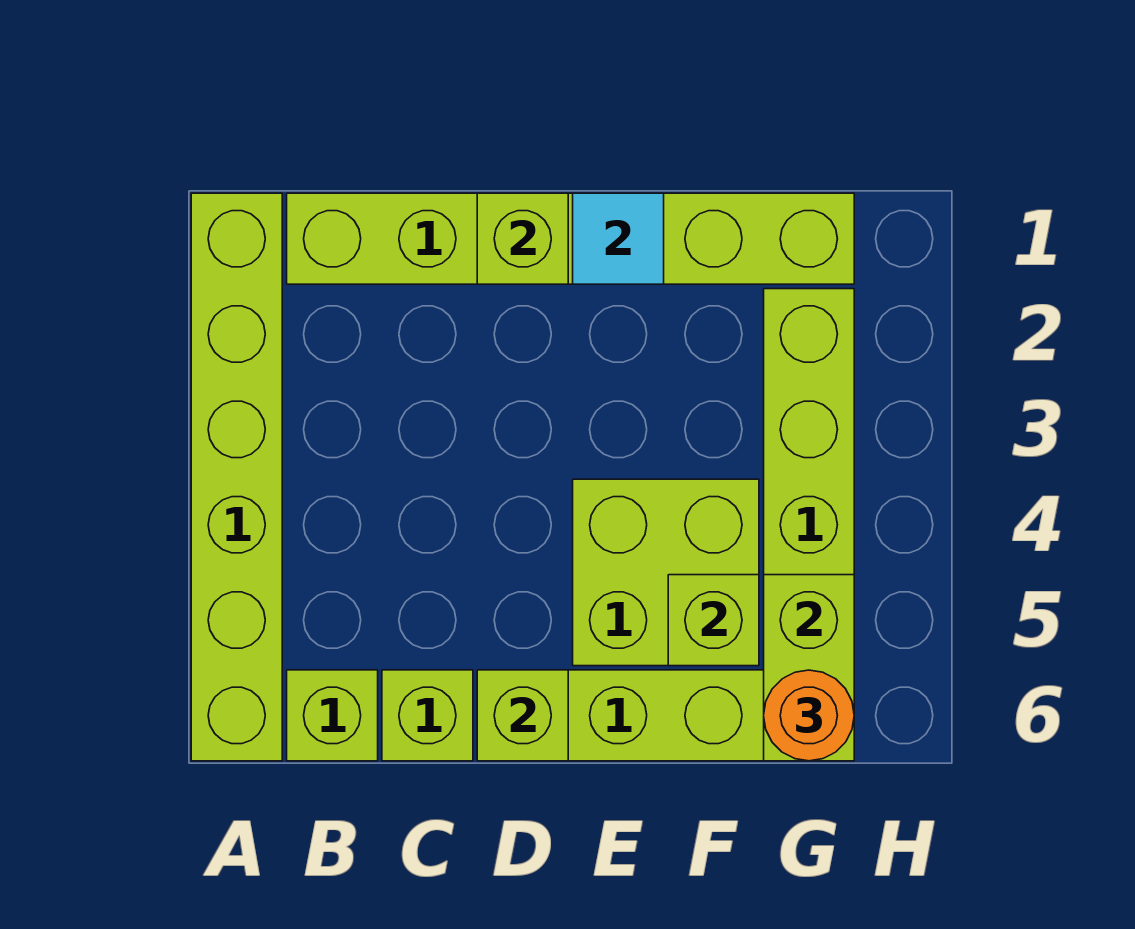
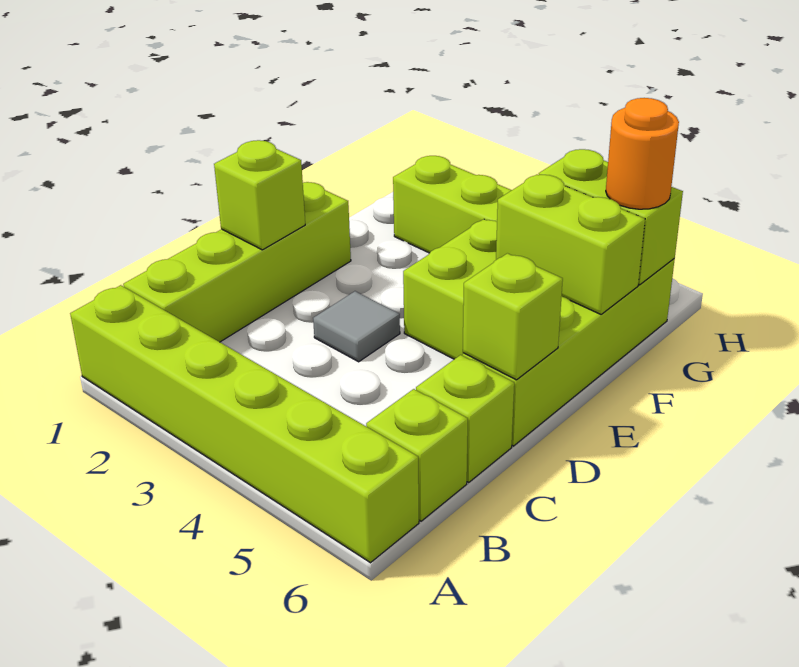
lime brick B1:G1 level 1 -> lime brick B1:E1 level 1
none -> grey tile D3 level 1
cyan tile E1 level 2 -> none
lime brick F5 level 2 -> lime brick F5:F6 level 2

